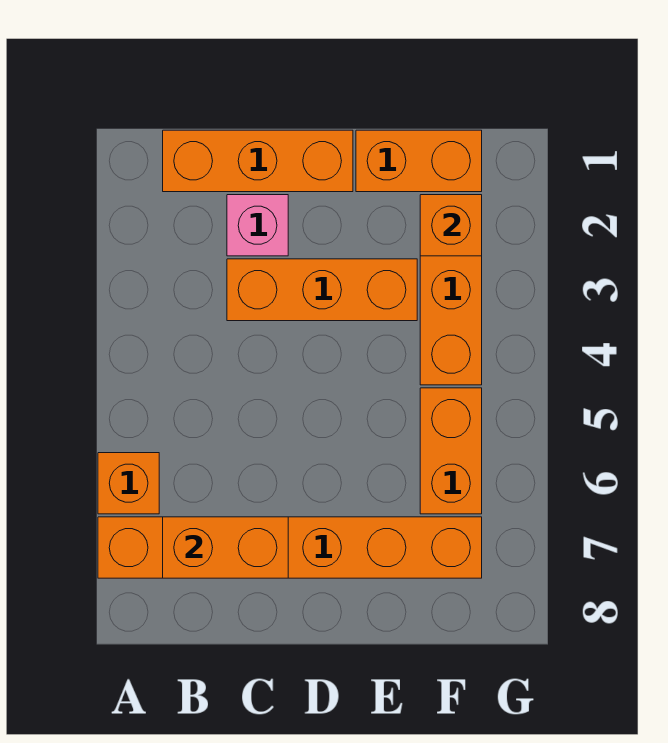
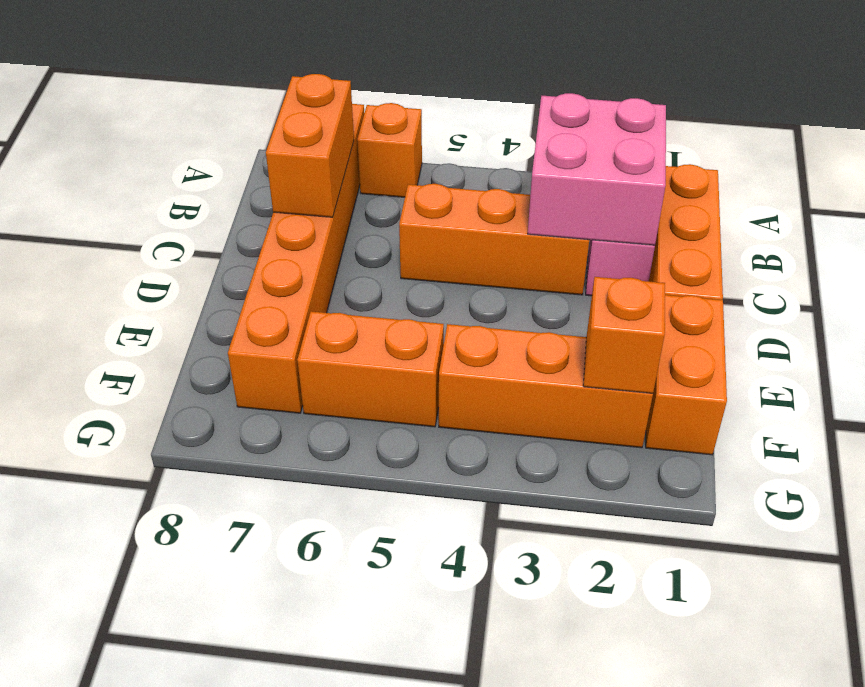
none -> pink brick B2:C3 level 2
orange brick C3:E3 level 1 -> orange brick C3:C5 level 1

